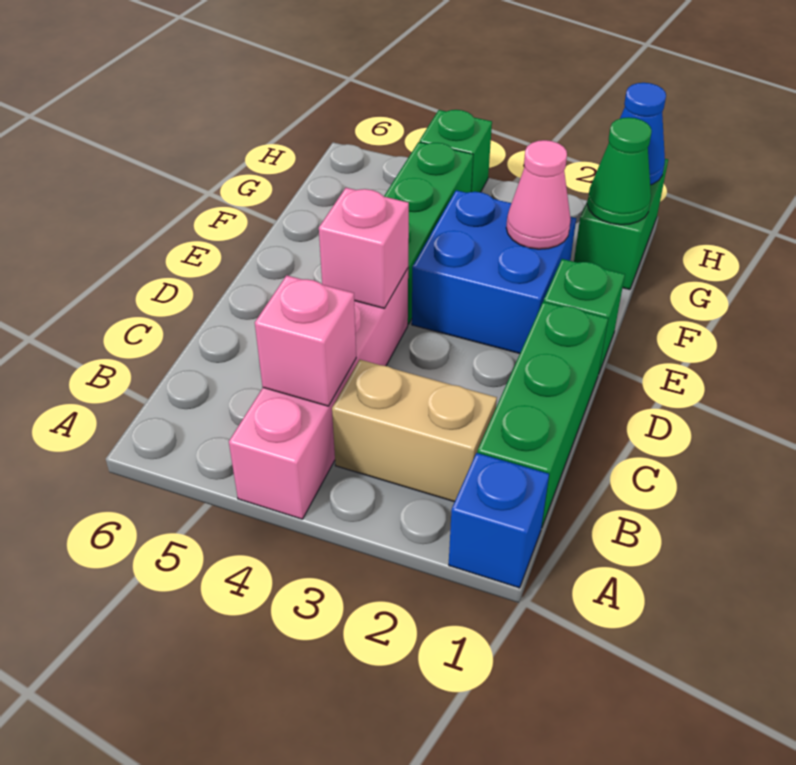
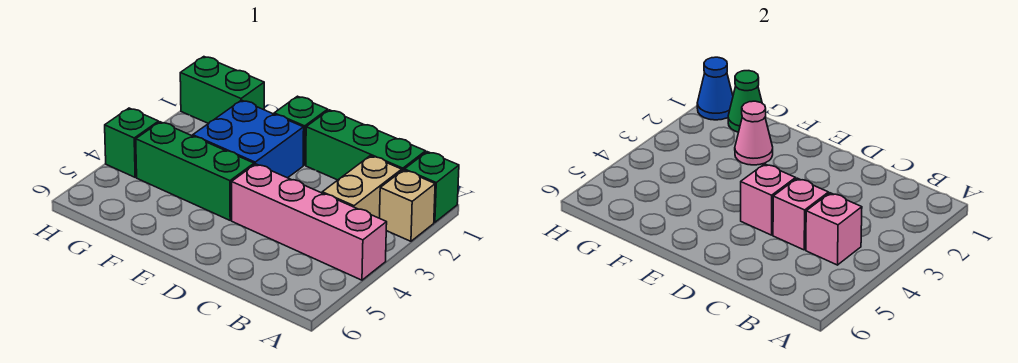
blue brick A1 level 1 -> green brick A1 level 1
none -> tan brick A2 level 1
none -> pink brick C4 level 2

